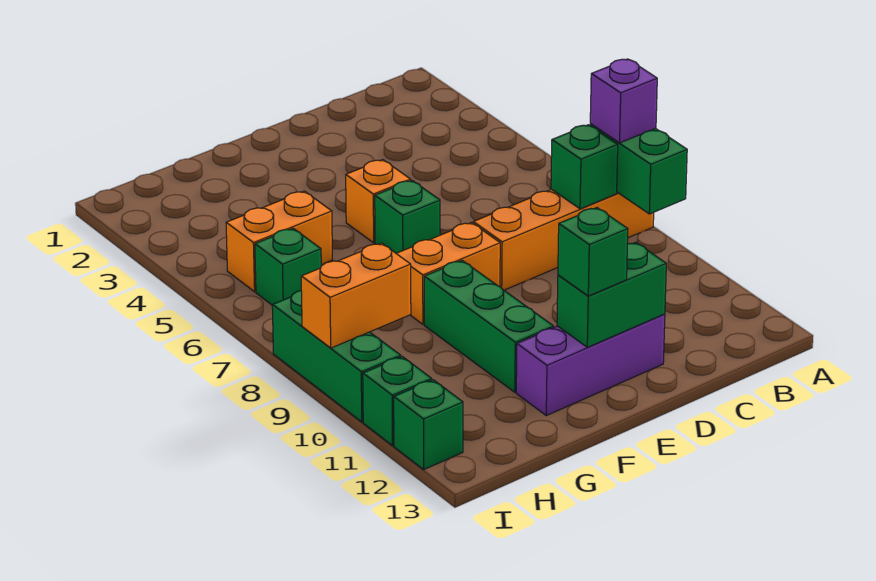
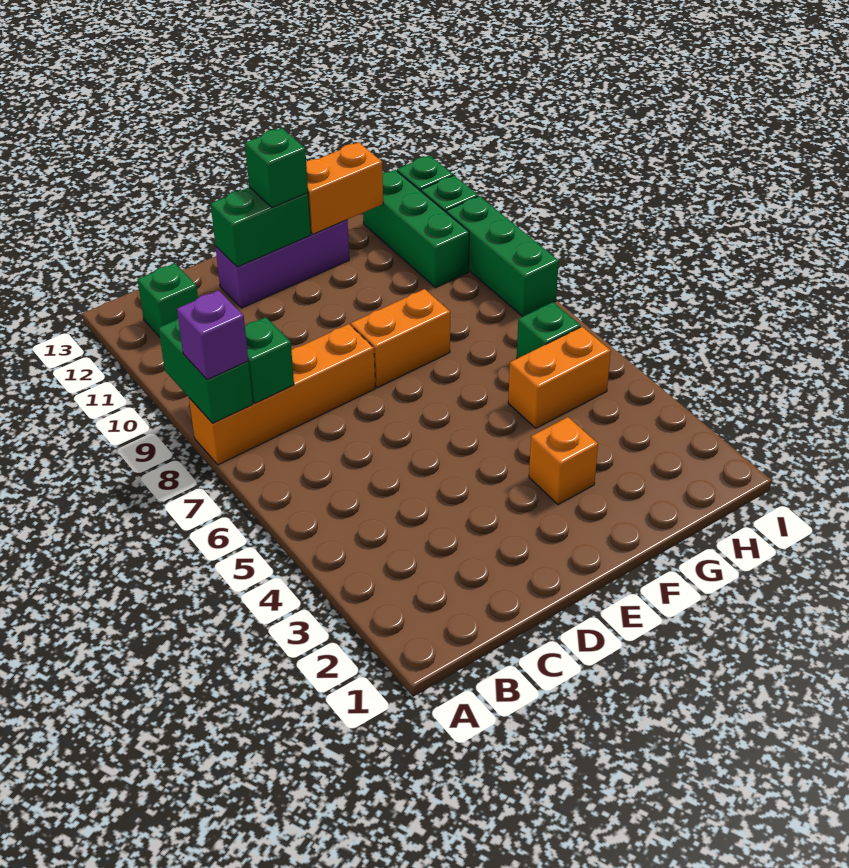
orange brick E5 level 1 -> orange brick F3 level 1
green brick E6 level 1 -> green brick B12 level 1
green brick F9:F11 level 1 -> green brick H10:H12 level 1
orange brick H9:I9 level 2 -> orange brick F12:G12 level 2

